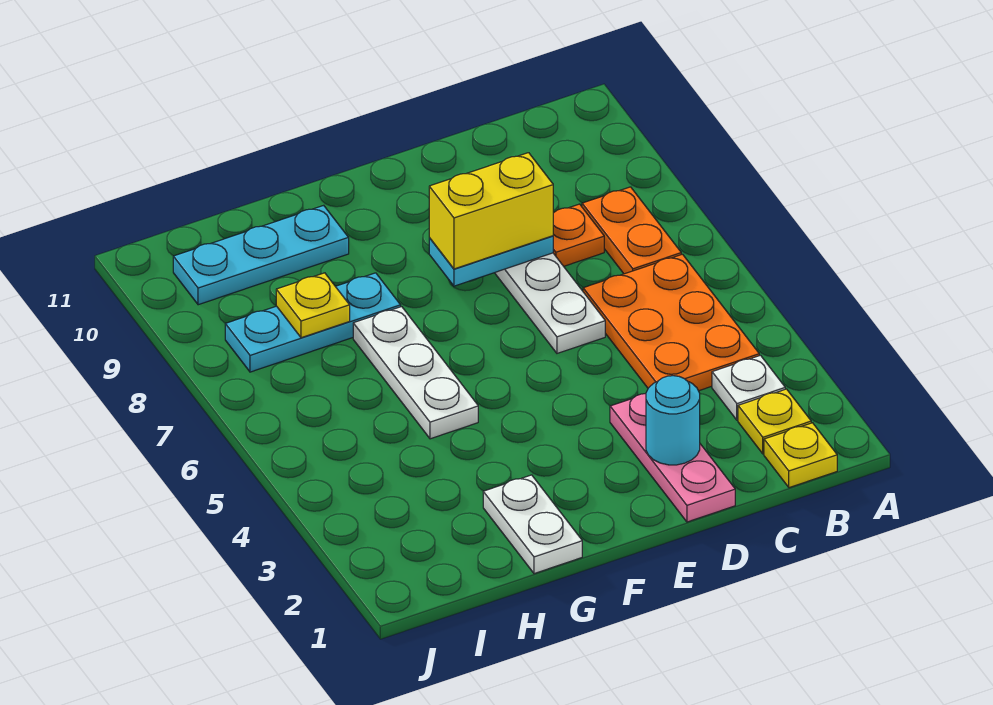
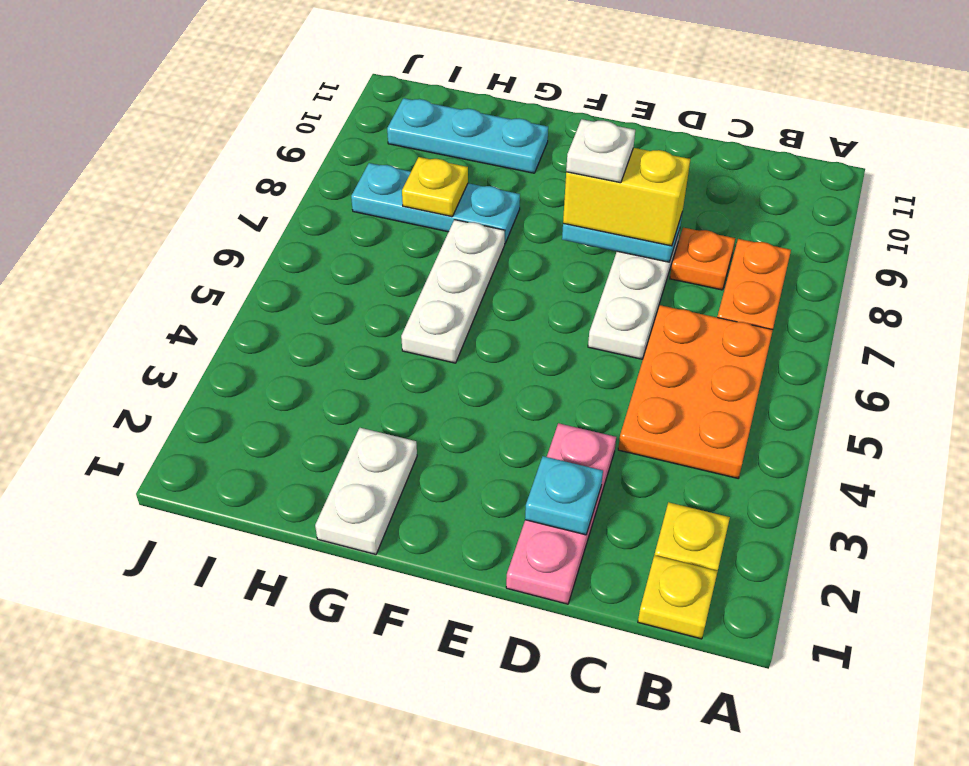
white plate B3 level 1 -> white plate E8 level 4
cyan round brick D2 level 2 -> cyan plate D2 level 2

